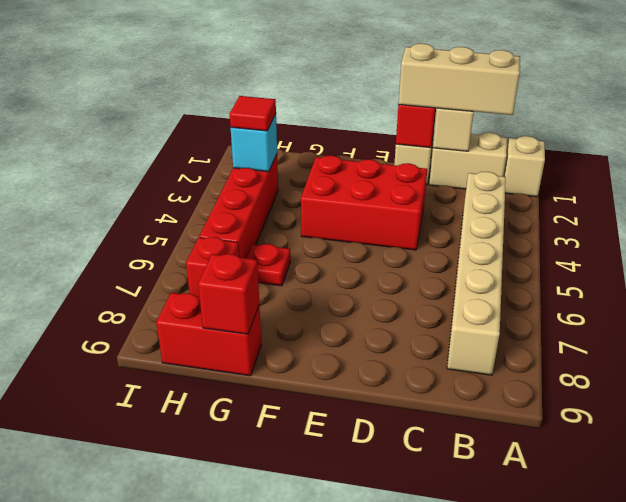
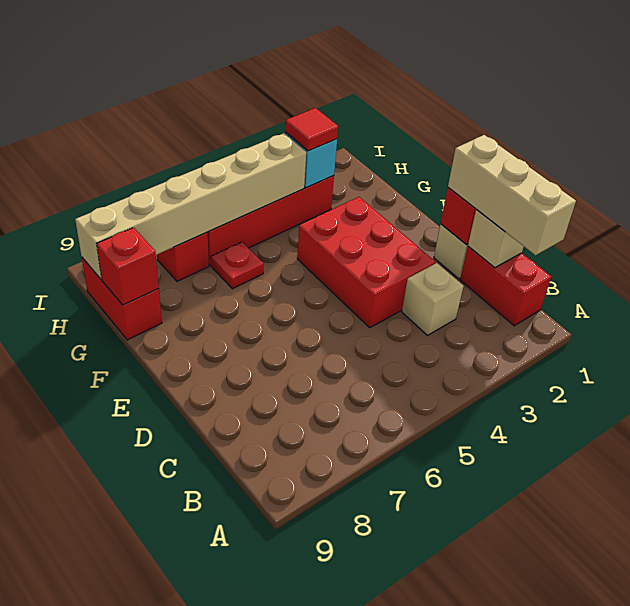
tan brick A1 level 1 -> tan brick C3 level 1
tan brick B1:C1 level 1 -> red brick B1:C1 level 1
tan brick B3:B8 level 1 -> tan brick H4:H9 level 2

